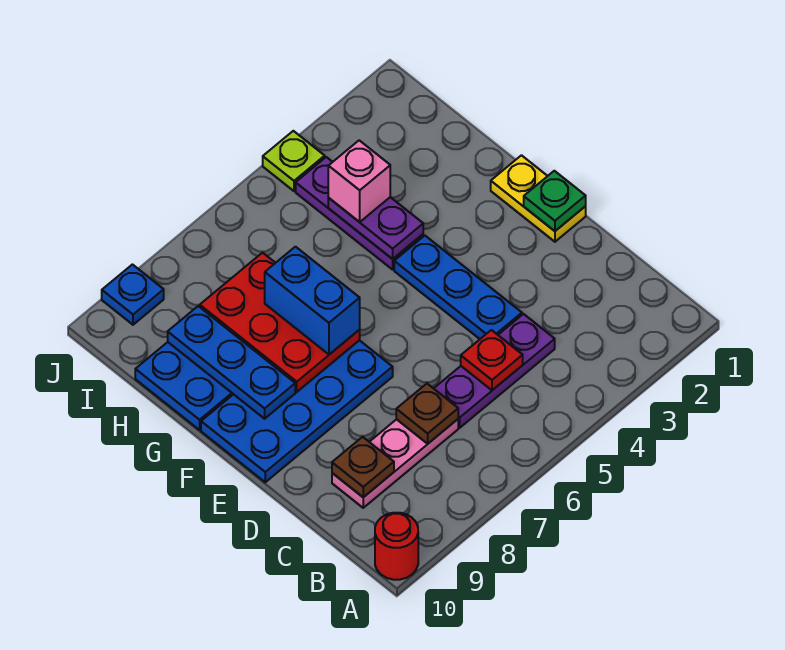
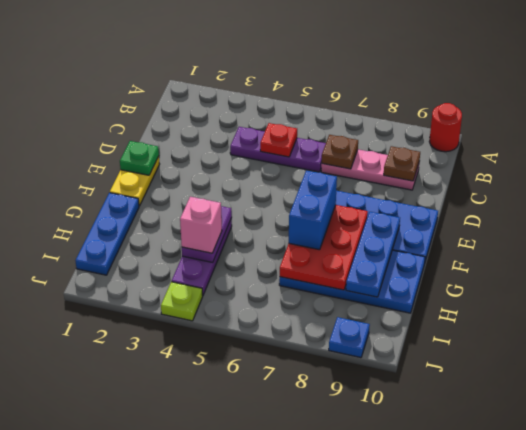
blue plate D4:F4 level 1 -> blue plate G1:I1 level 1

